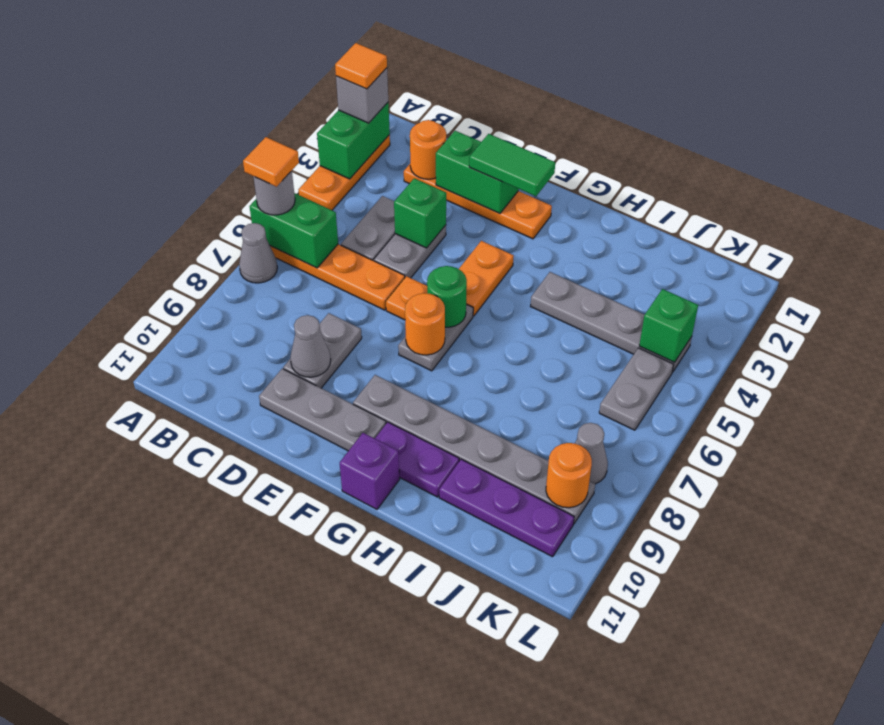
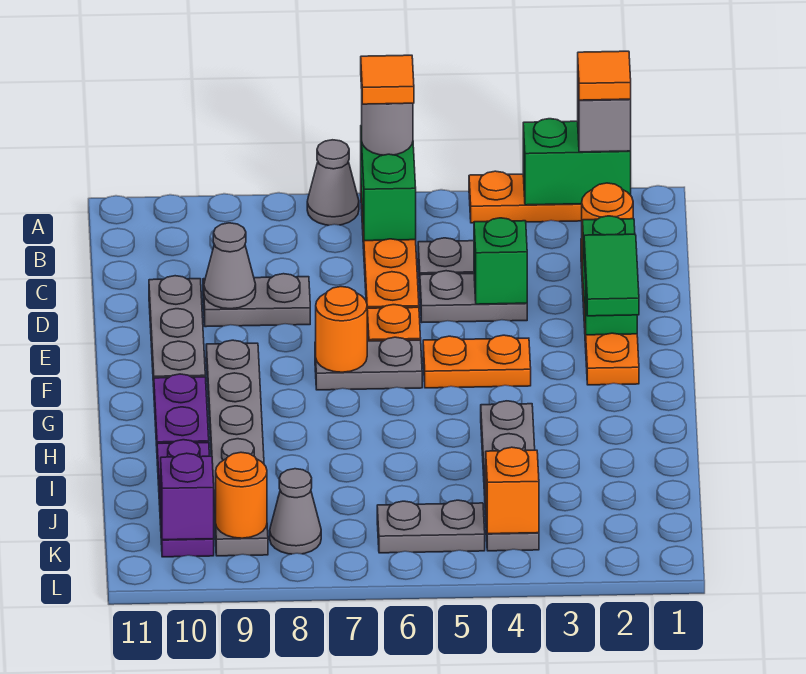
green round brick F6 level 2 -> none
purple brick G11 level 1 -> purple brick K10 level 2
green brick K4 level 2 -> orange brick K4 level 2

